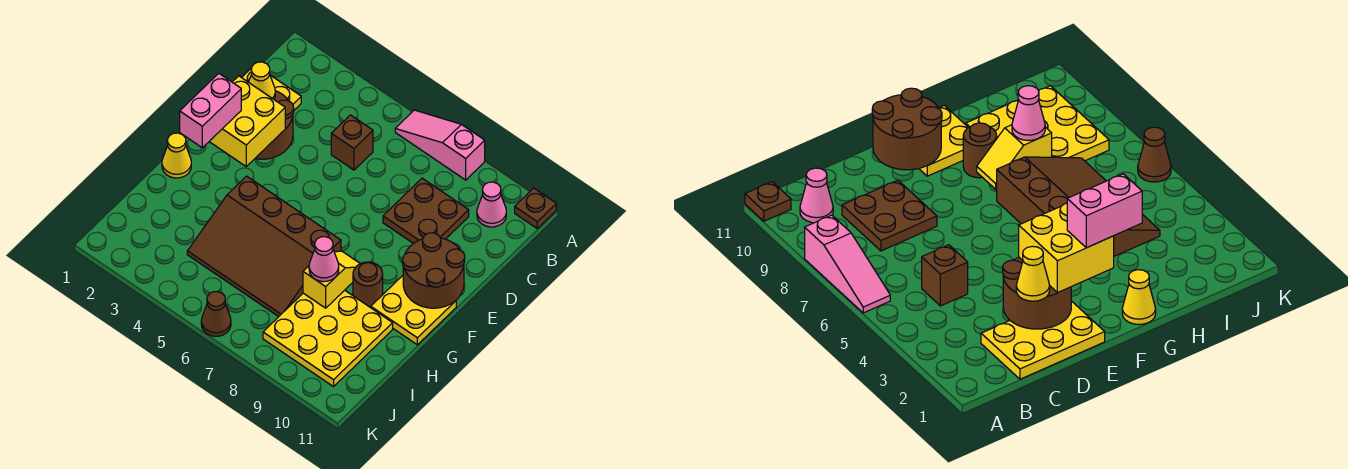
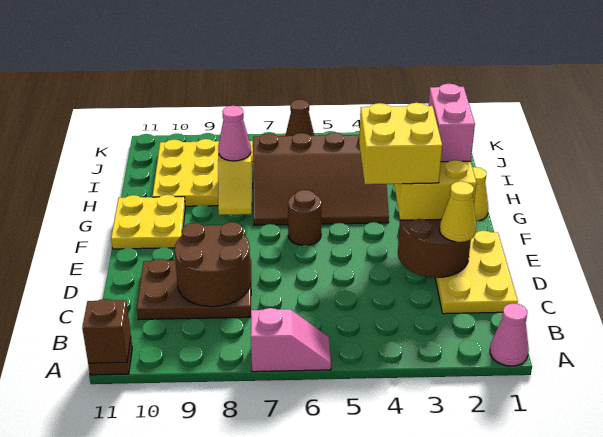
pink slope A6:A8 level 1 top 8 -> pink slope A6:A7 level 1 top 7
pink cone B10 level 1 -> pink cone A1 level 1
brown brick C5 level 1 -> brown brick A11 level 2
brown plate C8:D9 level 1 -> brown plate C8:D10 level 1
none -> yellow brick E3:F4 level 4
brown round brick E10:F11 level 2 -> brown round brick C8:D9 level 2
brown slope G4:I7 level 1 top G -> brown slope G4:I7 level 1 top I
brown round brick G9 level 1 -> brown round brick F6 level 1

